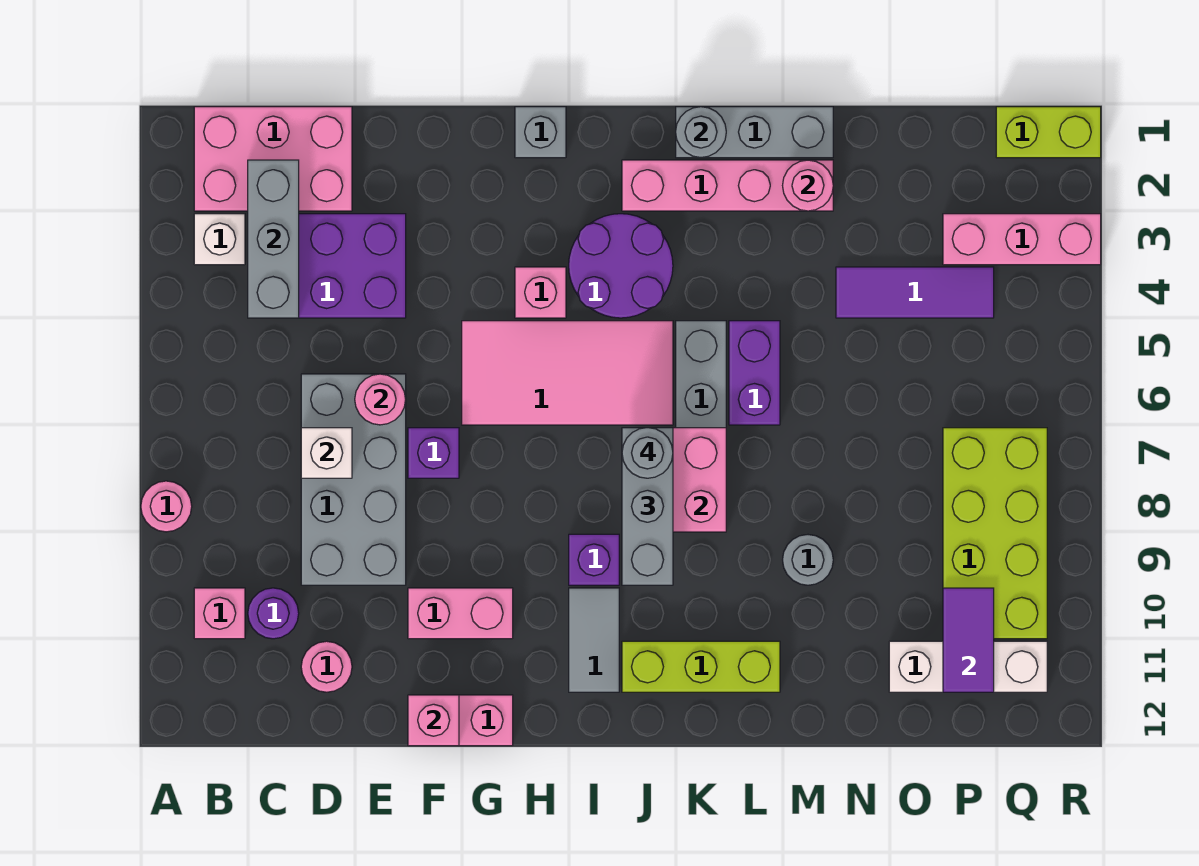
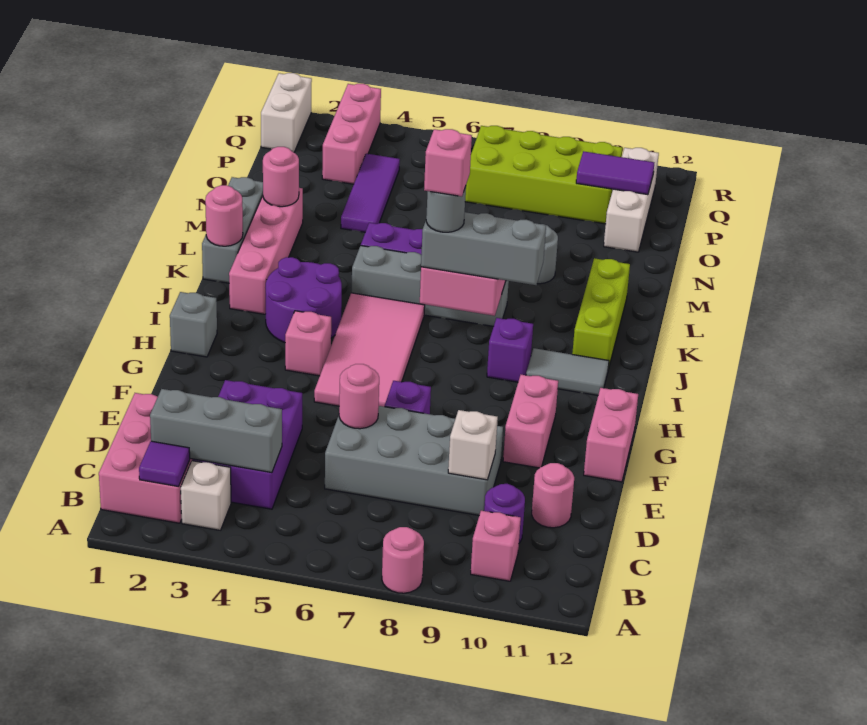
none -> purple tile B2 level 2
white brick D7 level 2 -> white brick D9 level 2
pink brick F12 level 2 -> pink brick J7 level 5
grey round brick K1 level 2 -> pink round brick K1 level 2
lime brick Q1:R1 level 1 -> white brick Q1:R1 level 1

